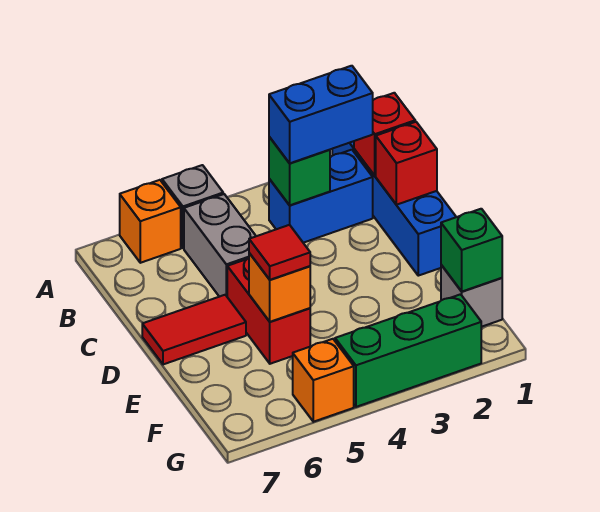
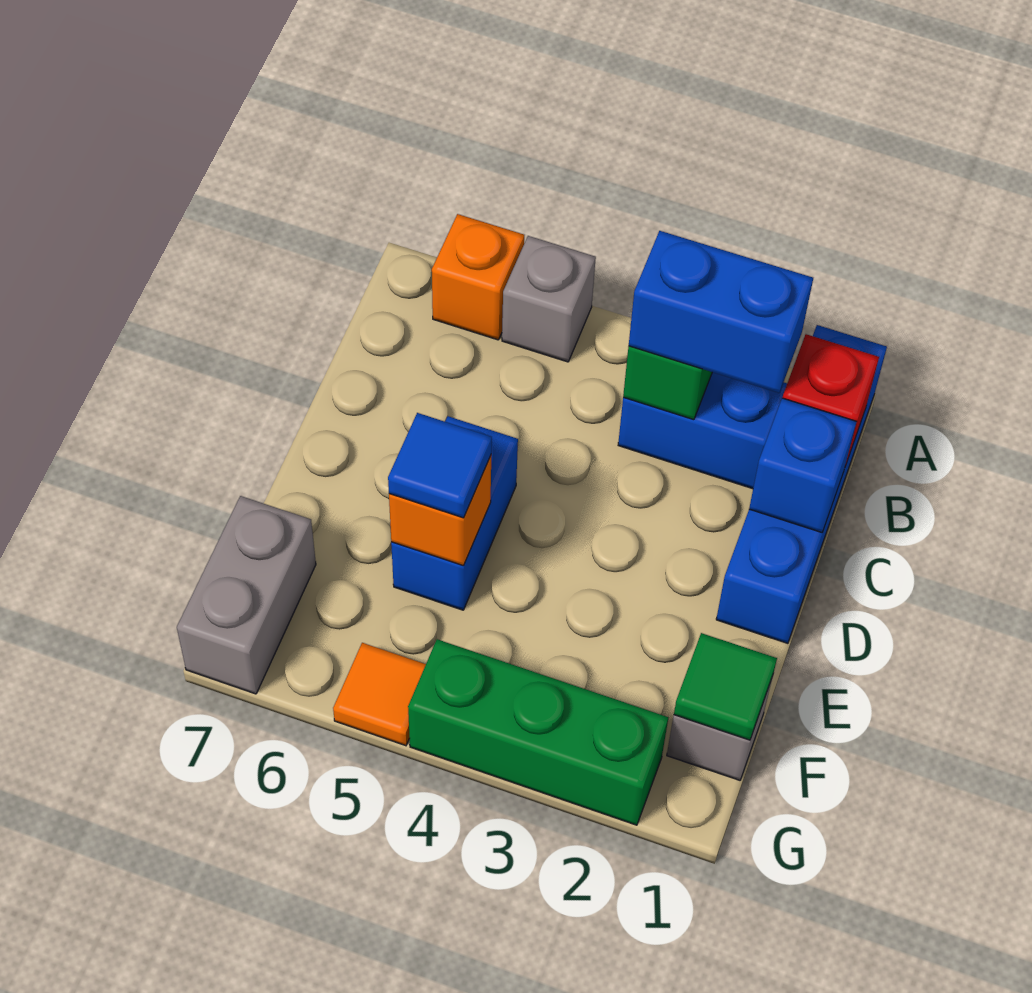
grey brick B5:C5 level 1 -> grey brick F7:G7 level 1
red brick C1 level 2 -> blue brick C1 level 2
red brick D5:E5 level 1 -> blue brick D5:E5 level 1
red tile D6:D7 level 1 -> none
red tile E5 level 3 -> blue tile E5 level 3
green brick F1 level 2 -> green tile F1 level 2
orange brick G5 level 1 -> orange tile G5 level 1

